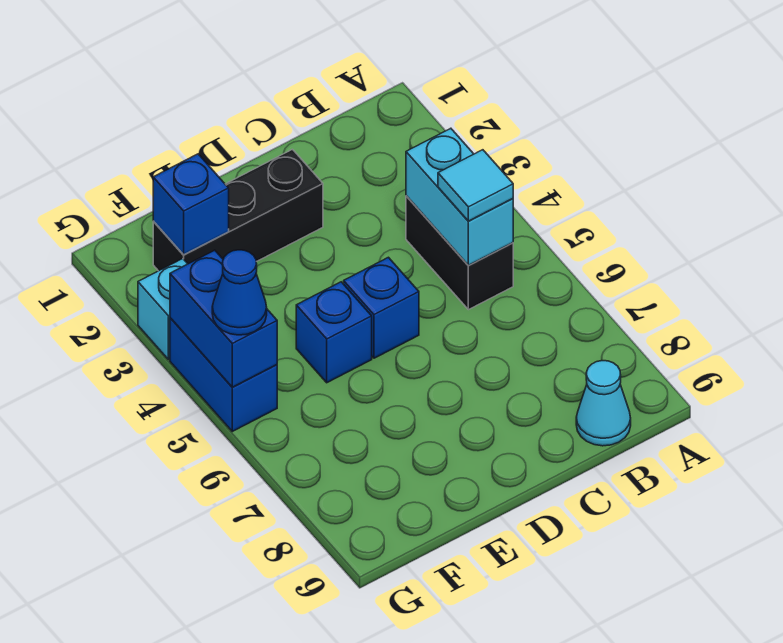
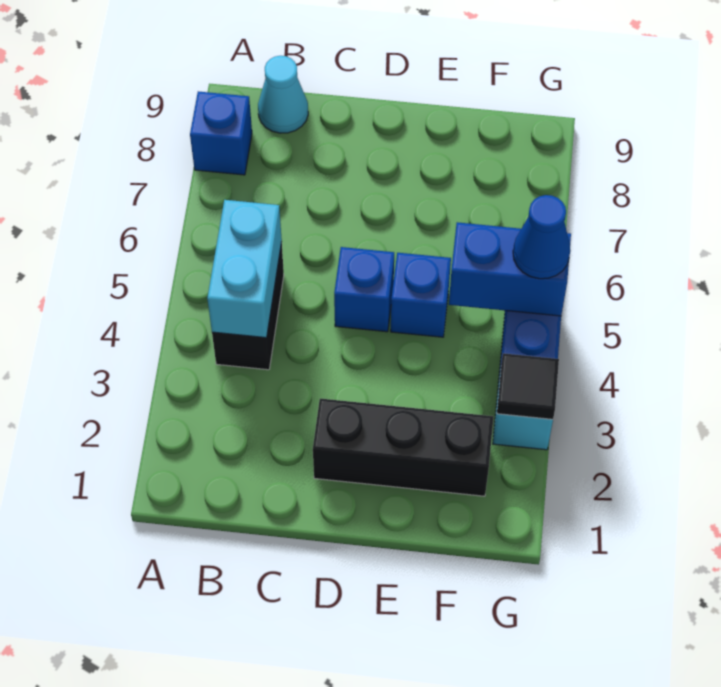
cyan tile B5 level 3 -> none
blue brick F2 level 2 -> blue brick A8 level 1
none -> black tile G3 level 2
blue brick G4:G5 level 2 -> blue brick F5:G5 level 2

